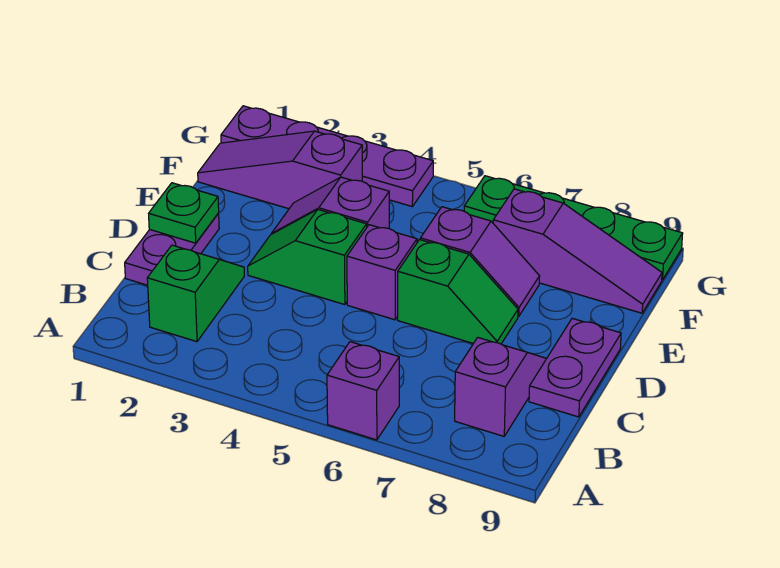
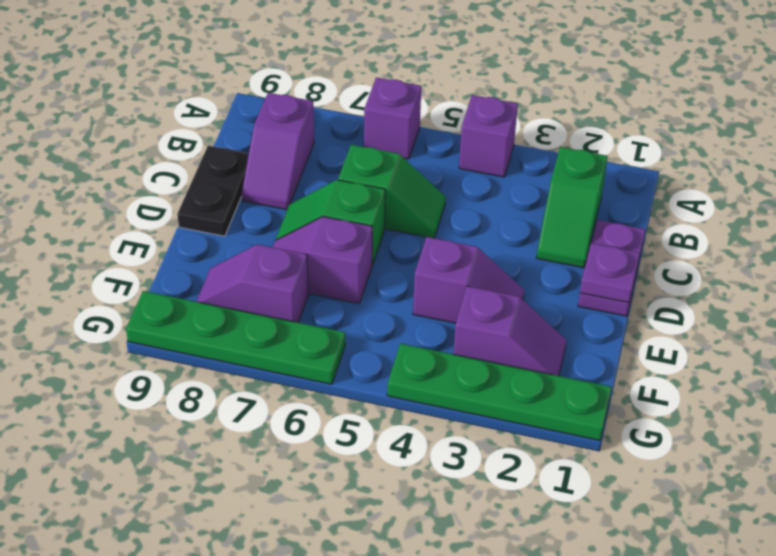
purple plate C9:D9 level 1 -> black plate C9:D9 level 1
green plate D1 level 2 -> purple plate D1 level 2
green slope D3:D4 level 1 top 4 -> green slope C5:C6 level 1 top 6
purple brick D5 level 1 -> purple brick A4 level 1
purple slope F1:F3 level 1 top 3 -> purple slope F2:F3 level 1 top 3
purple slope F7:F9 level 1 top 7 -> purple slope F7:F8 level 1 top 7
purple plate G1:G4 level 1 -> green plate G1:G4 level 1

